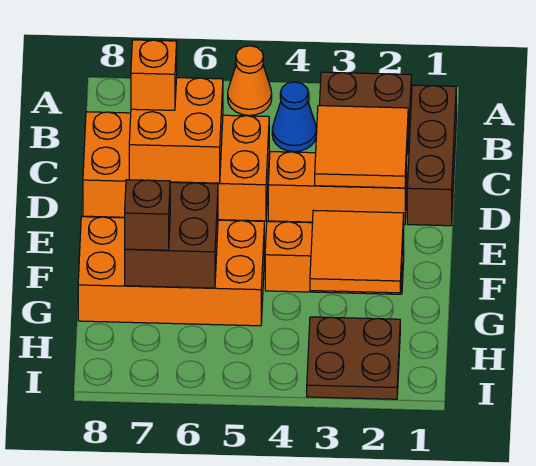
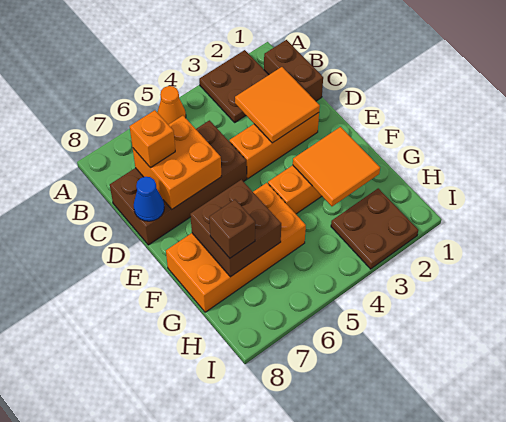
brown brick B1:D1 level 1 -> brown brick B1:C1 level 1
blue cone B4 level 1 -> blue cone D8 level 2
orange brick C5:D8 level 1 -> brown brick C5:D8 level 1

